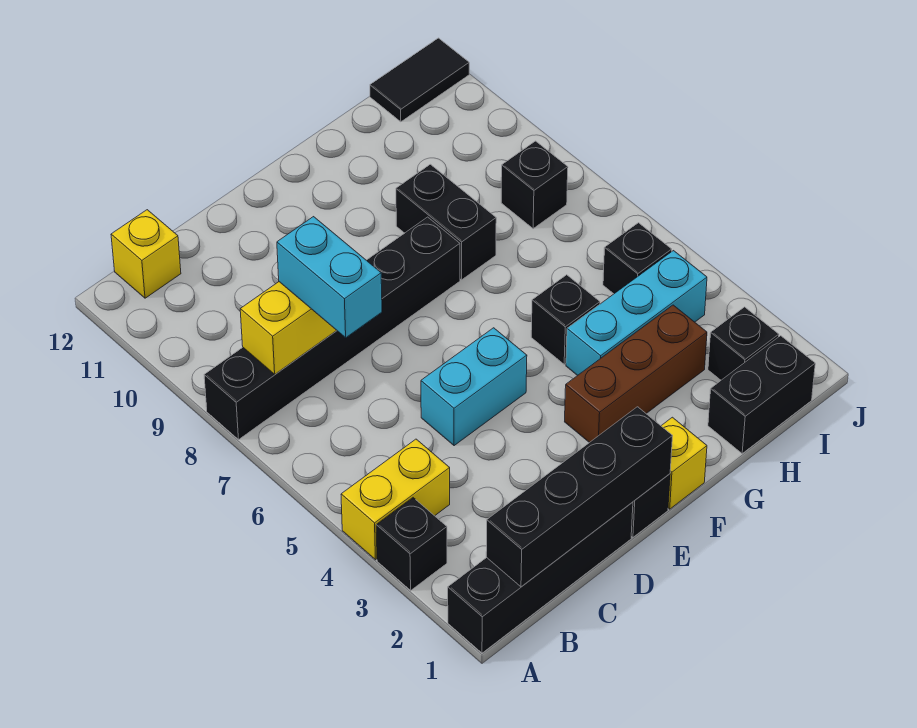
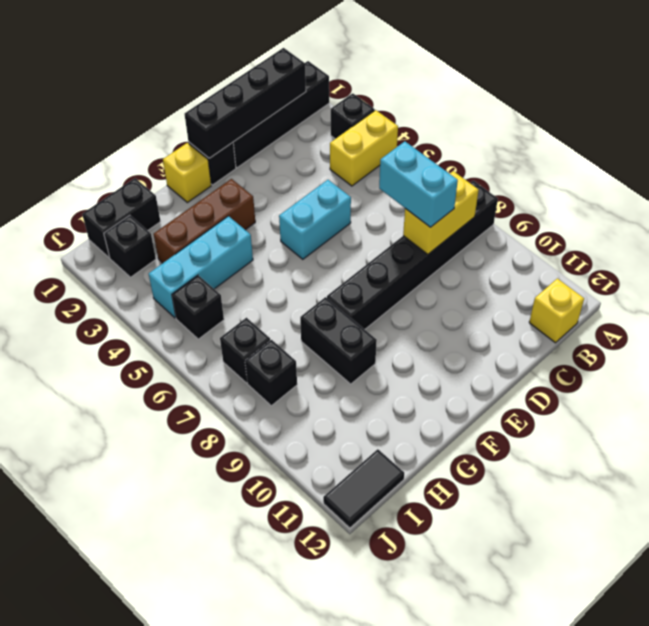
black brick G5 level 1 -> black brick I7 level 1

